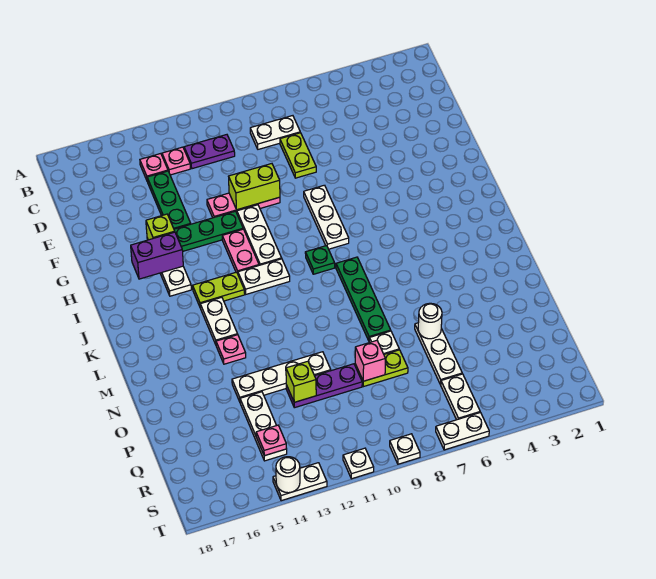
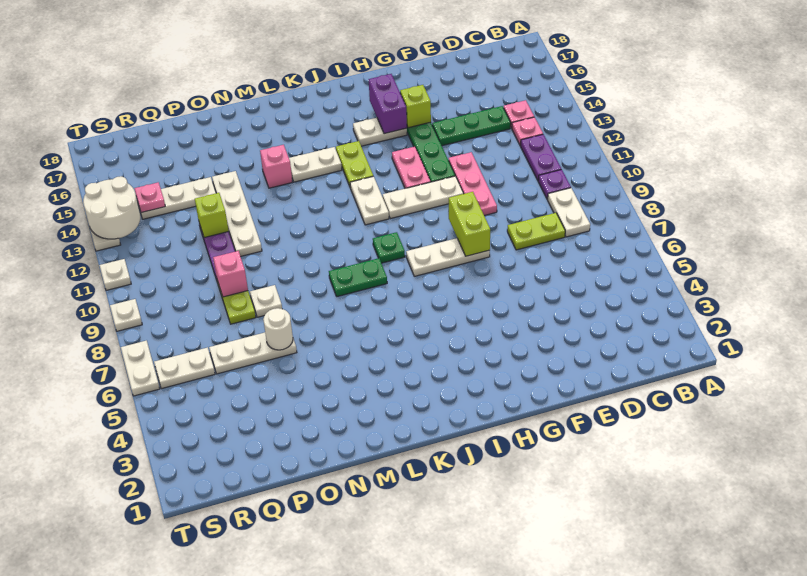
none -> purple plate C10 level 1
lime brick F10:F11 level 2 -> lime brick G8:G9 level 2
pink plate H12:I12 level 1 -> pink plate H12:H13 level 1
green plate K8:N8 level 1 -> green plate K8:L8 level 1
pink plate M14 level 1 -> pink brick M14 level 1
white round brick T14 level 2 -> white round brick S13:T14 level 2

